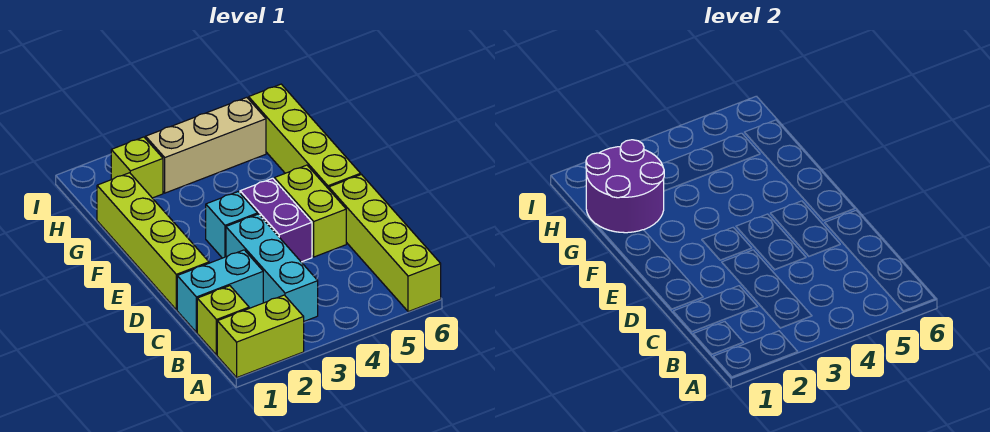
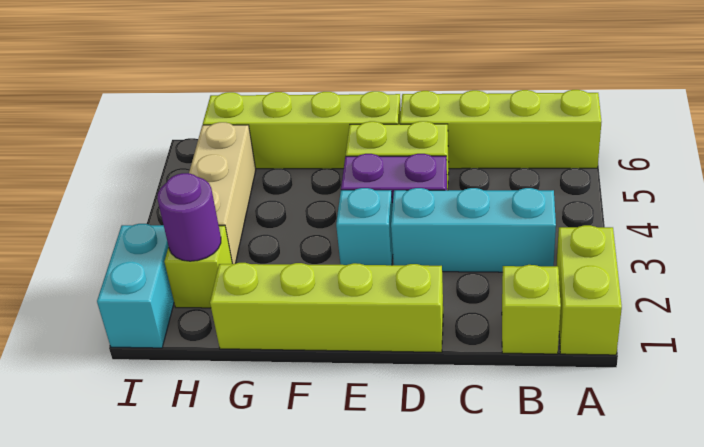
cyan brick C1:C2 level 1 -> cyan brick I1:I2 level 1
purple round brick G1:H2 level 2 -> purple round brick H2 level 2

